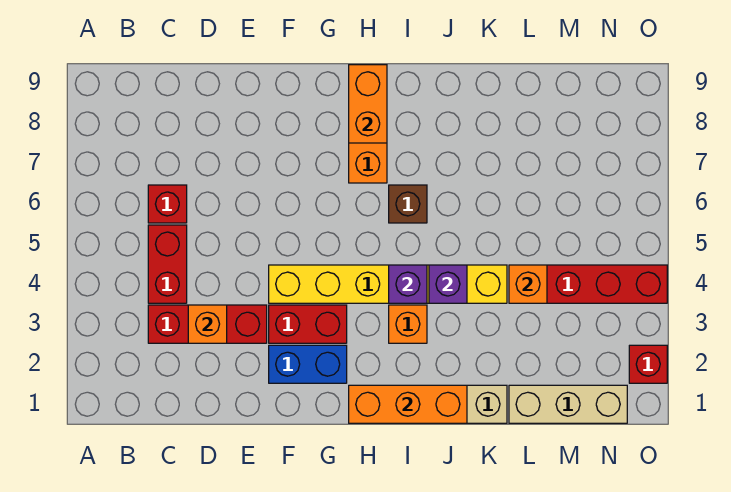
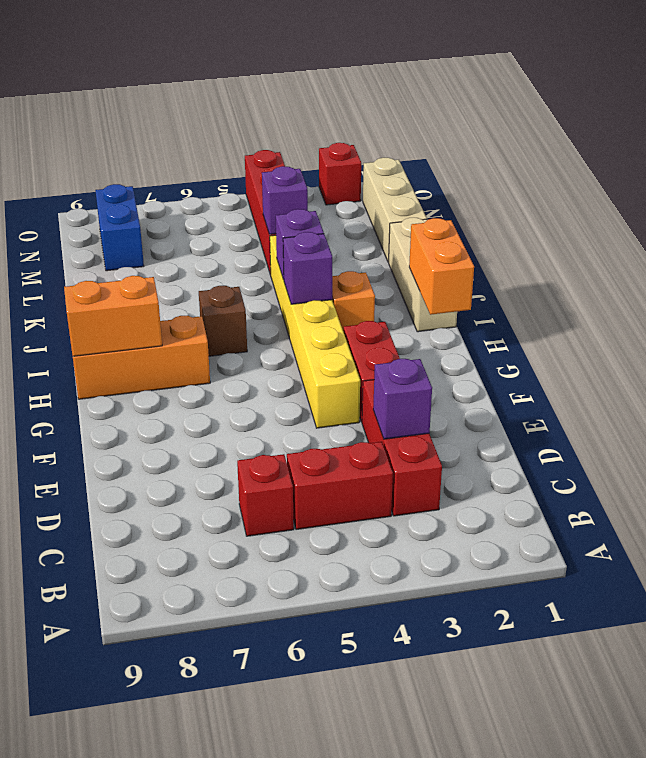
orange brick D3 level 2 -> purple brick D3 level 2
blue brick F2:G2 level 1 -> blue brick M8:N8 level 1
orange brick H1:J1 level 2 -> orange brick H1:I1 level 2
orange brick L4 level 2 -> purple brick L4 level 2

